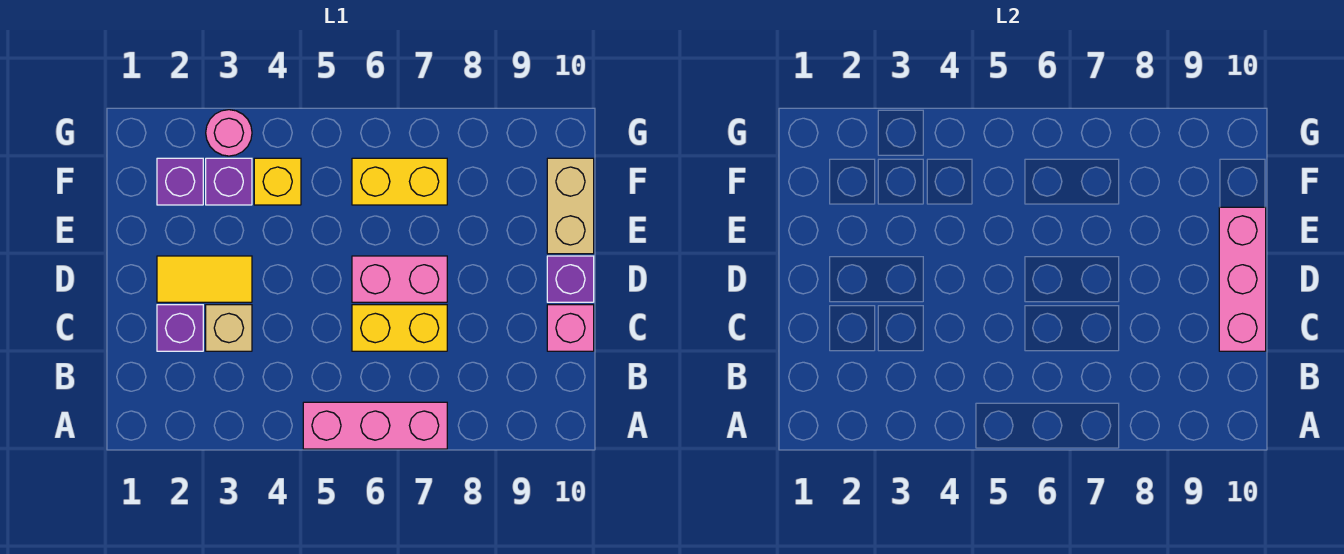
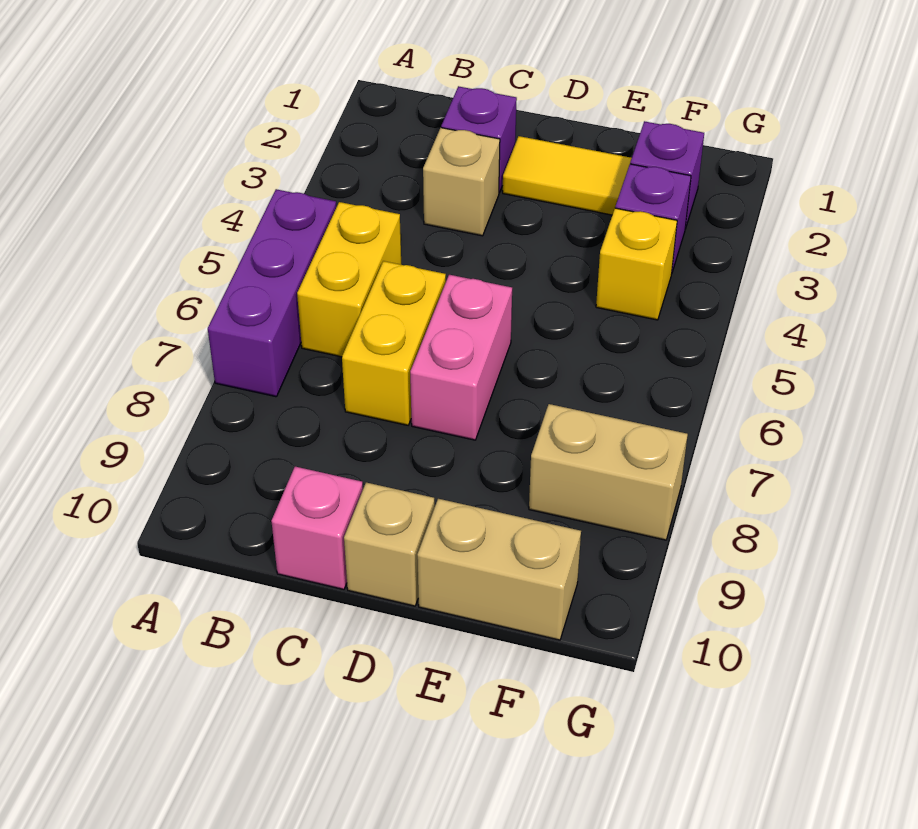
pink brick A5:A7 level 1 -> purple brick A5:A7 level 1
pink brick C10:E10 level 2 -> none
yellow tile D2:D3 level 1 -> yellow tile D2:E2 level 1
purple brick D10 level 1 -> tan brick D10 level 1
yellow brick F6:F7 level 1 -> yellow brick B5:B6 level 1
none -> tan brick F8:G8 level 1
pink round brick G3 level 1 -> none

